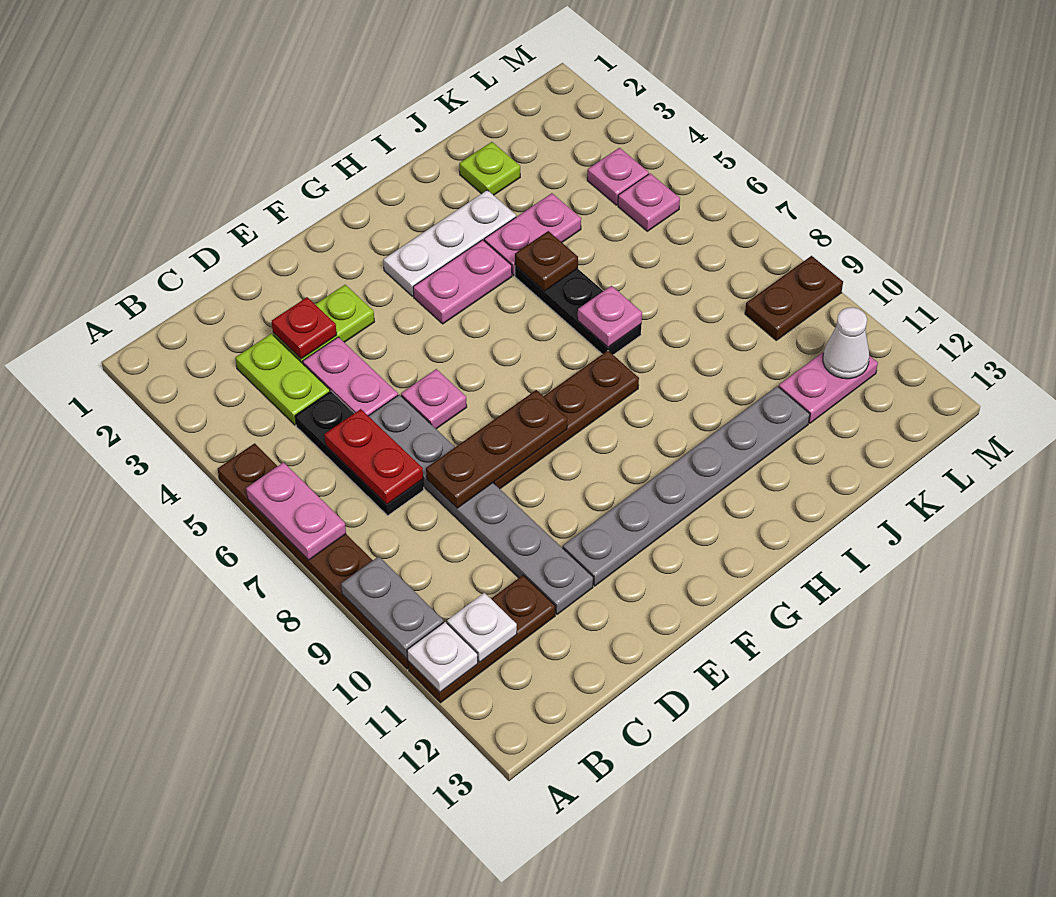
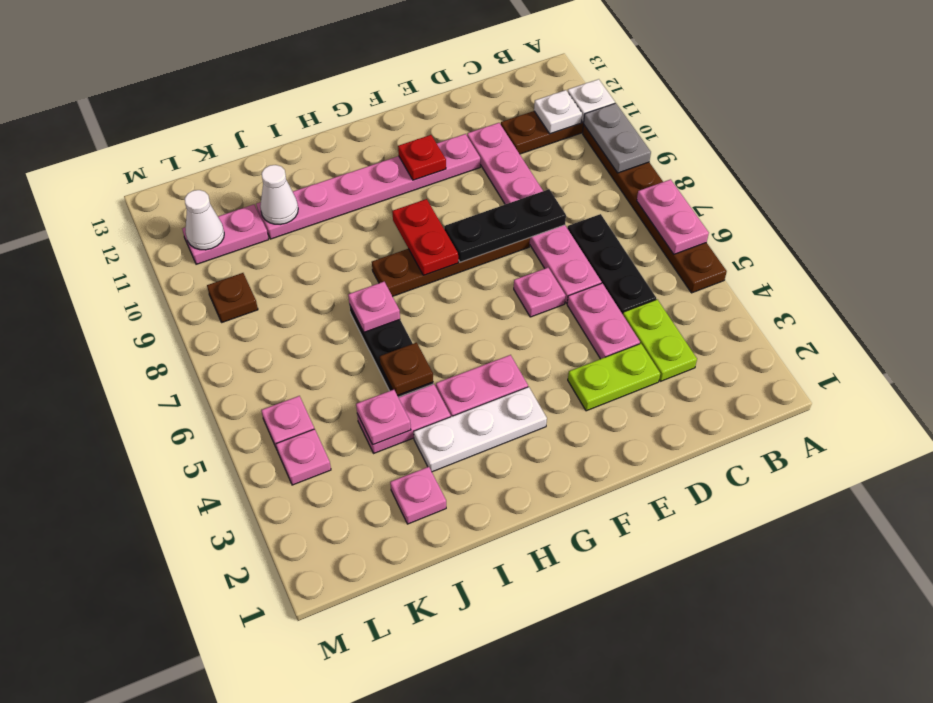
red plate C6:C7 level 2 -> red plate G8:G9 level 2
red plate D3 level 2 -> red plate F11 level 2
grey plate D6:D11 level 1 -> pink plate D6:D11 level 1
brown plate D8:F8 level 2 -> black plate D8:F8 level 2
grey plate E11:J11 level 1 -> pink plate E11:J11 level 1
lime plate J2 level 1 -> pink plate J2 level 1
none -> pink plate J4 level 2
none -> white cone J11 level 2
brown plate L9:M9 level 1 -> brown plate L9 level 1

